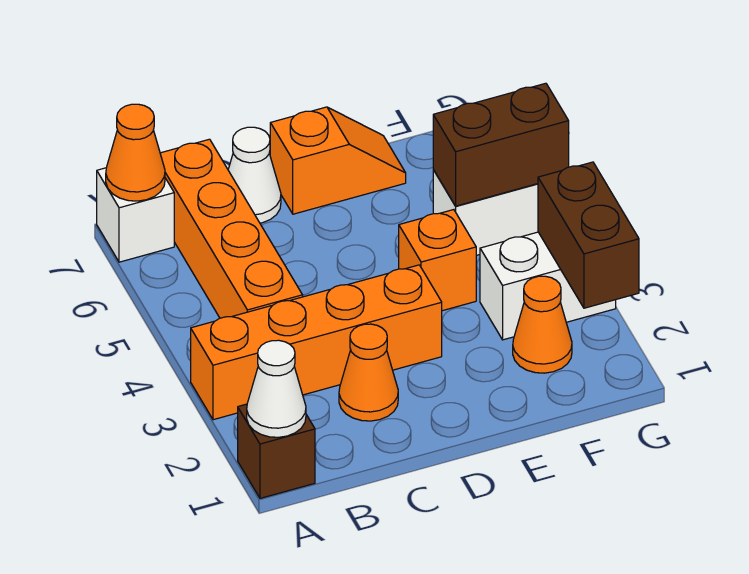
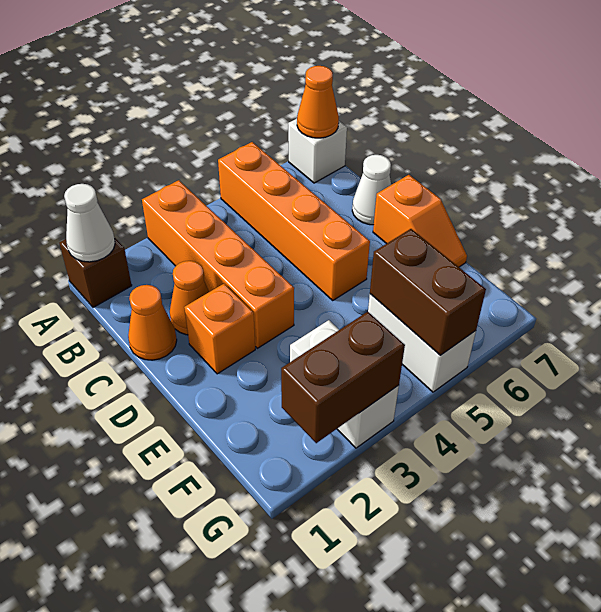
orange brick B4:B7 level 1 -> orange brick A5:D5 level 1
orange brick E4 level 1 -> orange brick D2 level 1
orange cone F2 level 1 -> orange cone C1 level 1

